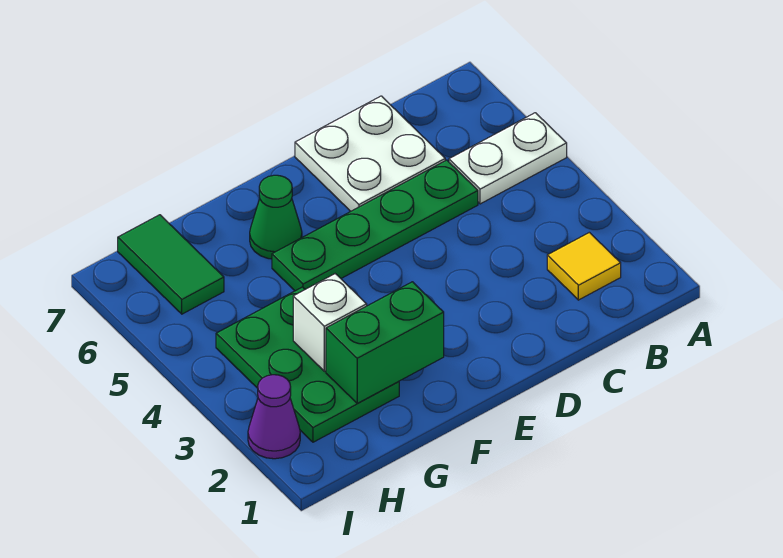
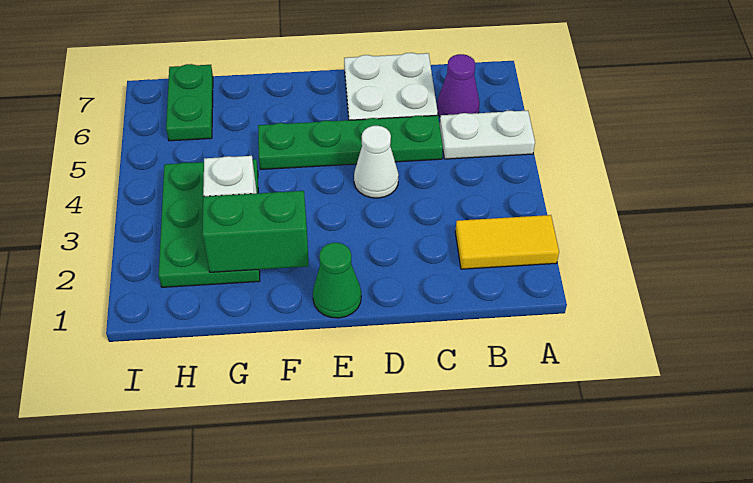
yellow tile B2 level 1 -> yellow tile A2:B2 level 1
none -> white cone D4 level 1
green cone F6 level 1 -> green cone E1 level 1
green tile H6:H7 level 1 -> green plate H6:H7 level 1
purple cone I2 level 1 -> purple cone B6 level 1

